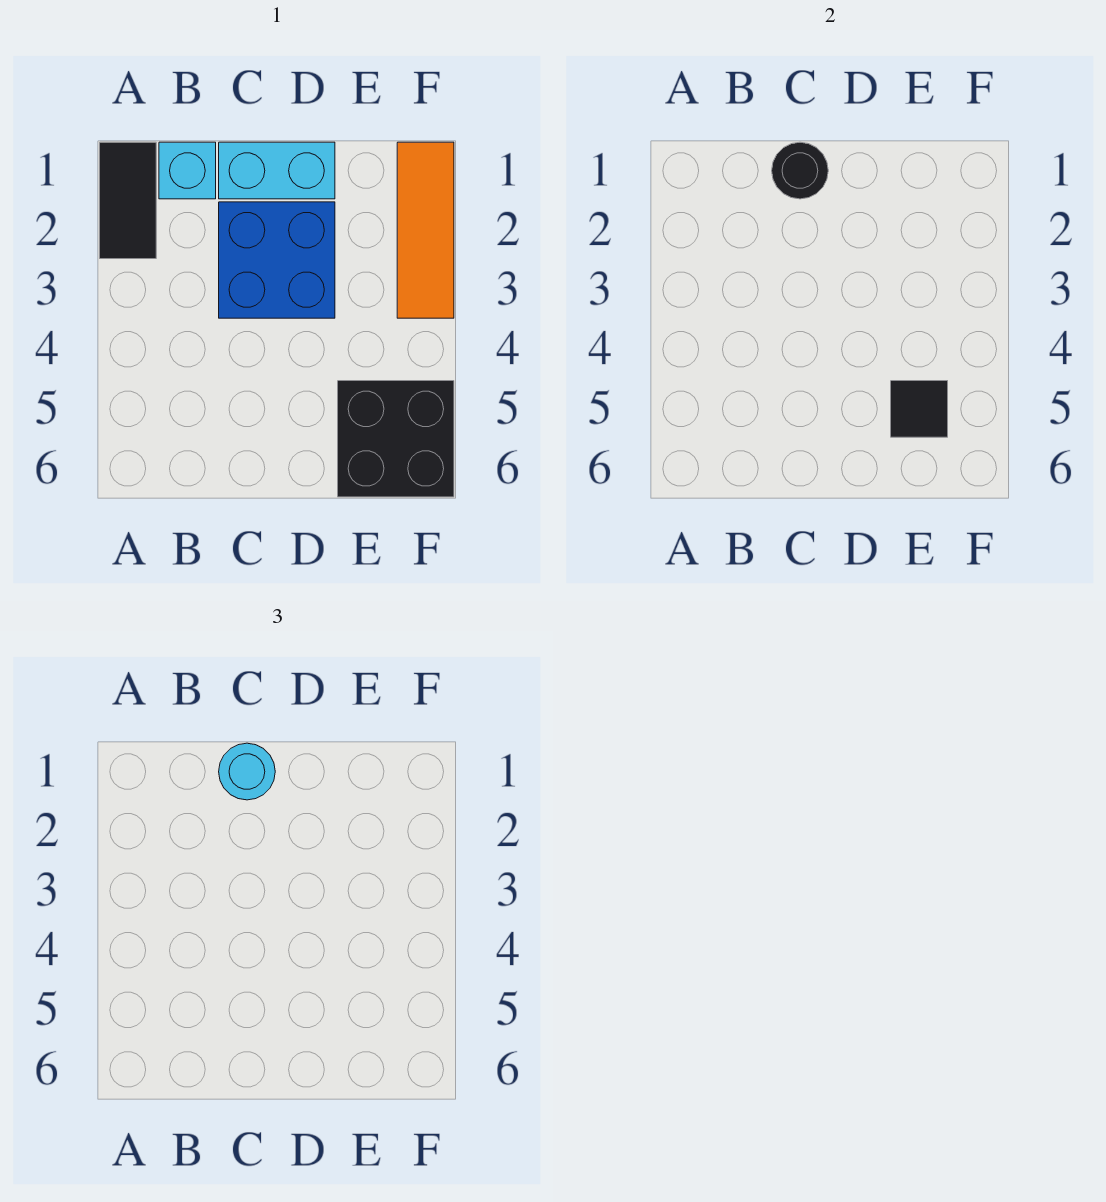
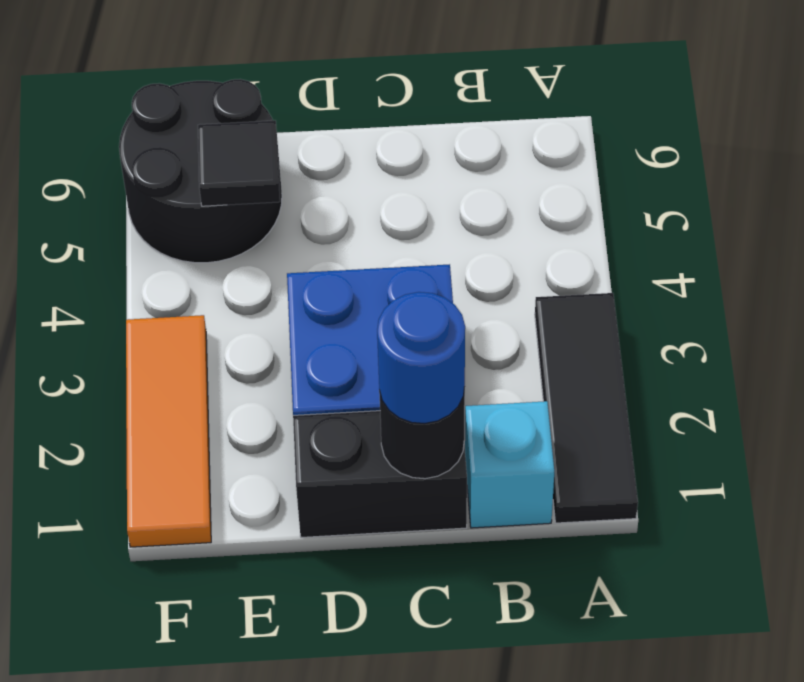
black tile A1:A2 level 1 -> black tile A1:A3 level 1
cyan brick C1:D1 level 1 -> black brick C1:D1 level 1
cyan round brick C1 level 3 -> blue round brick C1 level 3
black brick E5:F6 level 1 -> black round brick E5:F6 level 1

